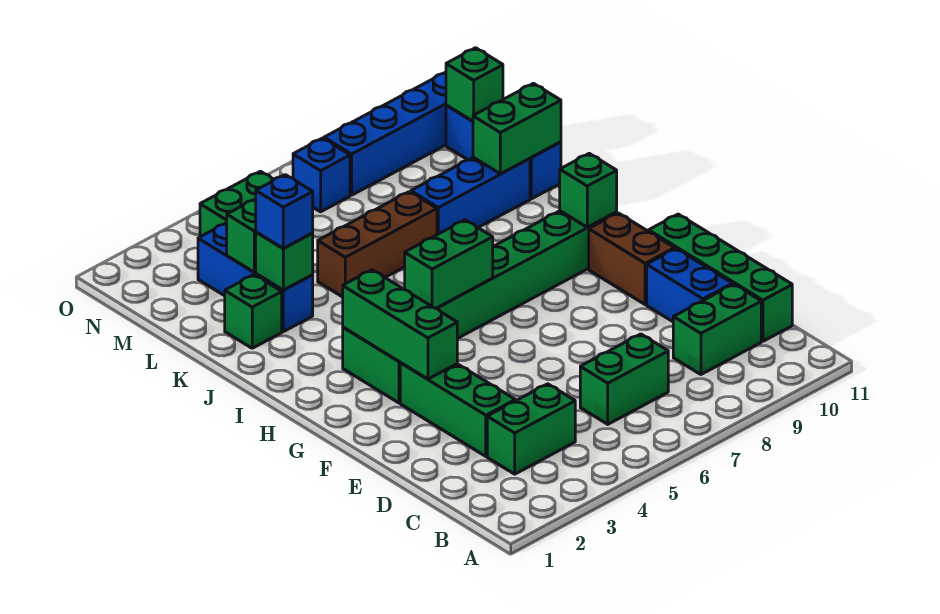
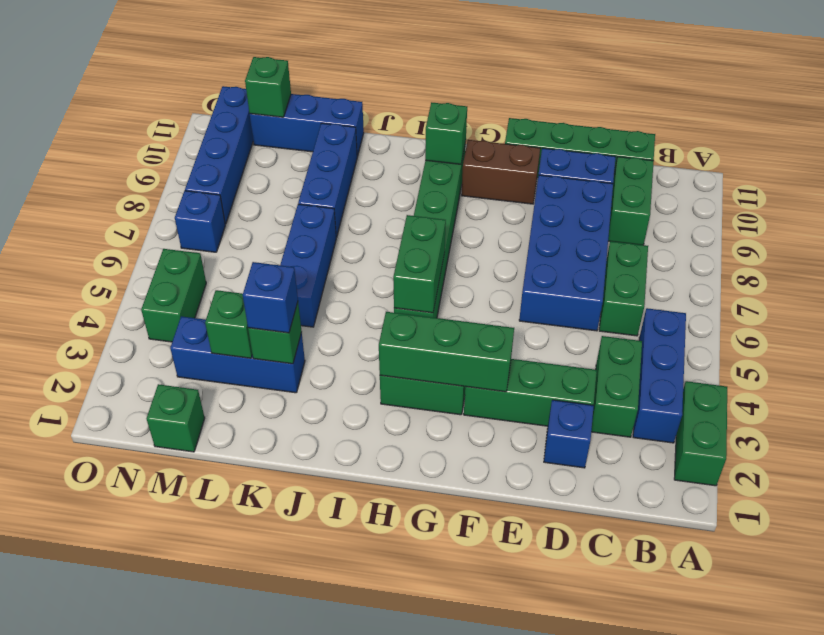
none -> blue brick B3:B5 level 1
none -> blue brick D2 level 1
none -> blue brick D6:E9 level 1
green brick K2 level 1 -> green brick M1 level 1
brown brick K5:K7 level 1 -> blue brick K5:K7 level 1
green brick K10:K11 level 2 -> green brick A2:A3 level 1

